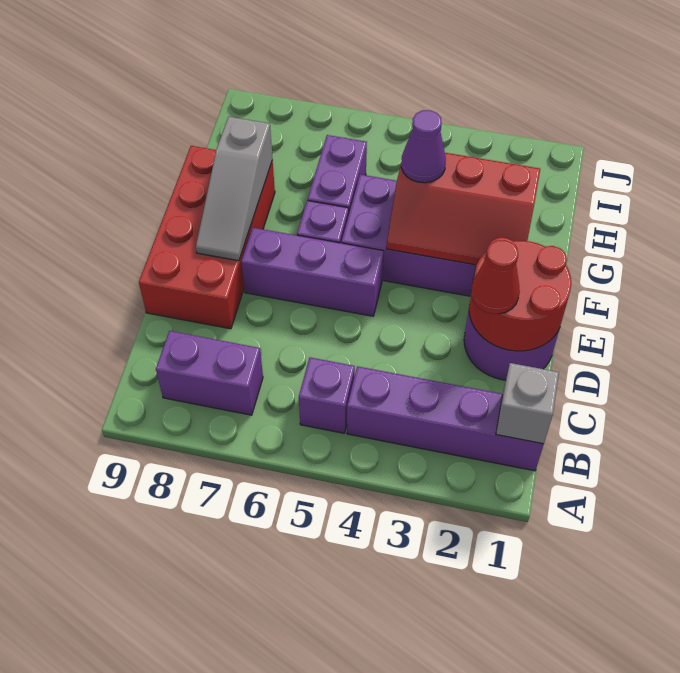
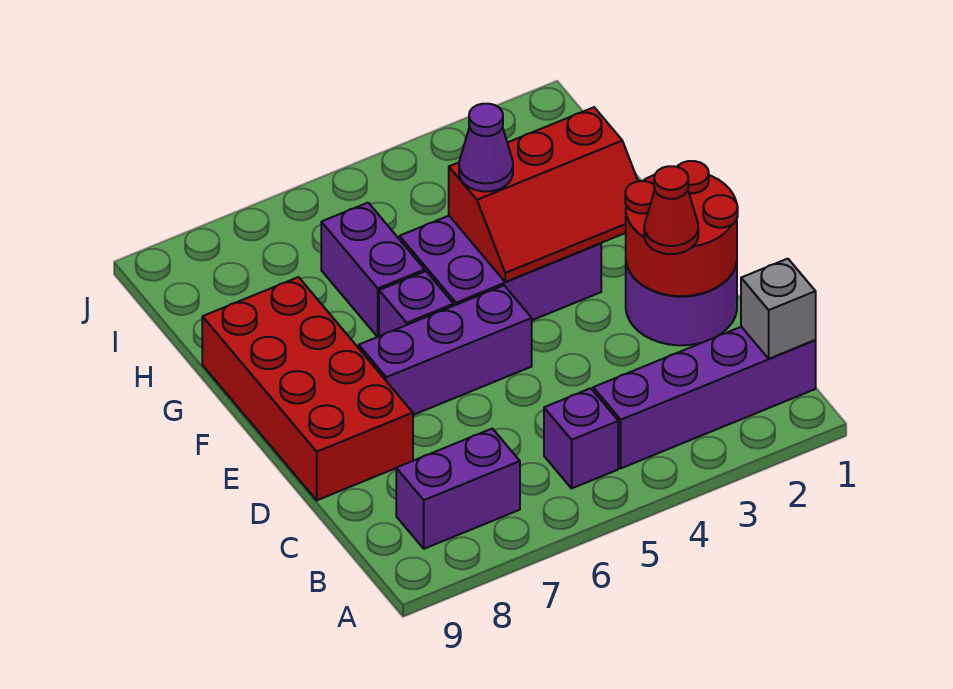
grey slope E8:G8 level 2 top G -> none

